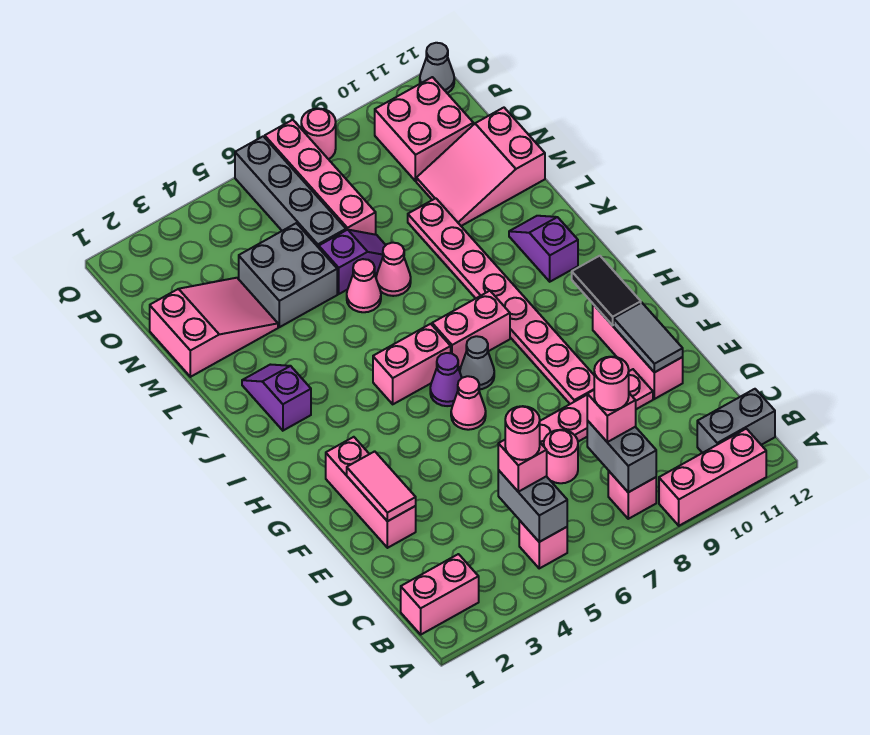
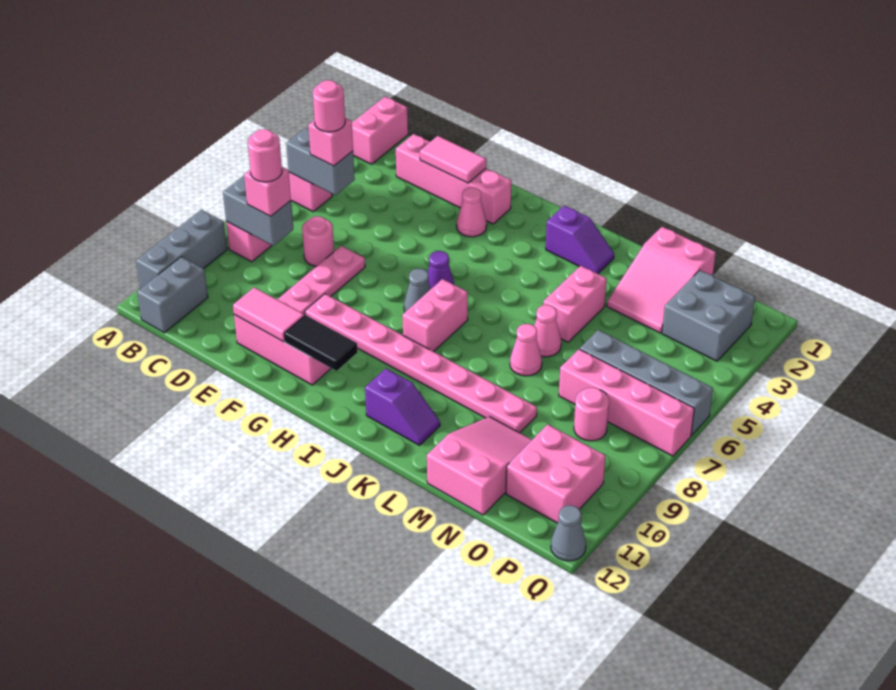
pink brick A9:A11 level 1 -> grey brick A9:A11 level 1
pink brick E2:G2 level 1 -> pink brick D2:G2 level 1
grey tile E11:F11 level 2 -> pink tile E11:F11 level 2
pink cone G6 level 1 -> pink cone G3 level 1
pink brick I5:I6 level 1 -> pink brick L4:L5 level 1
grey brick M4:N5 level 1 -> grey brick O2:P3 level 1
purple slope M6:M7 level 1 top 6 -> none
pink round brick Q8 level 1 -> pink round brick O8 level 1

